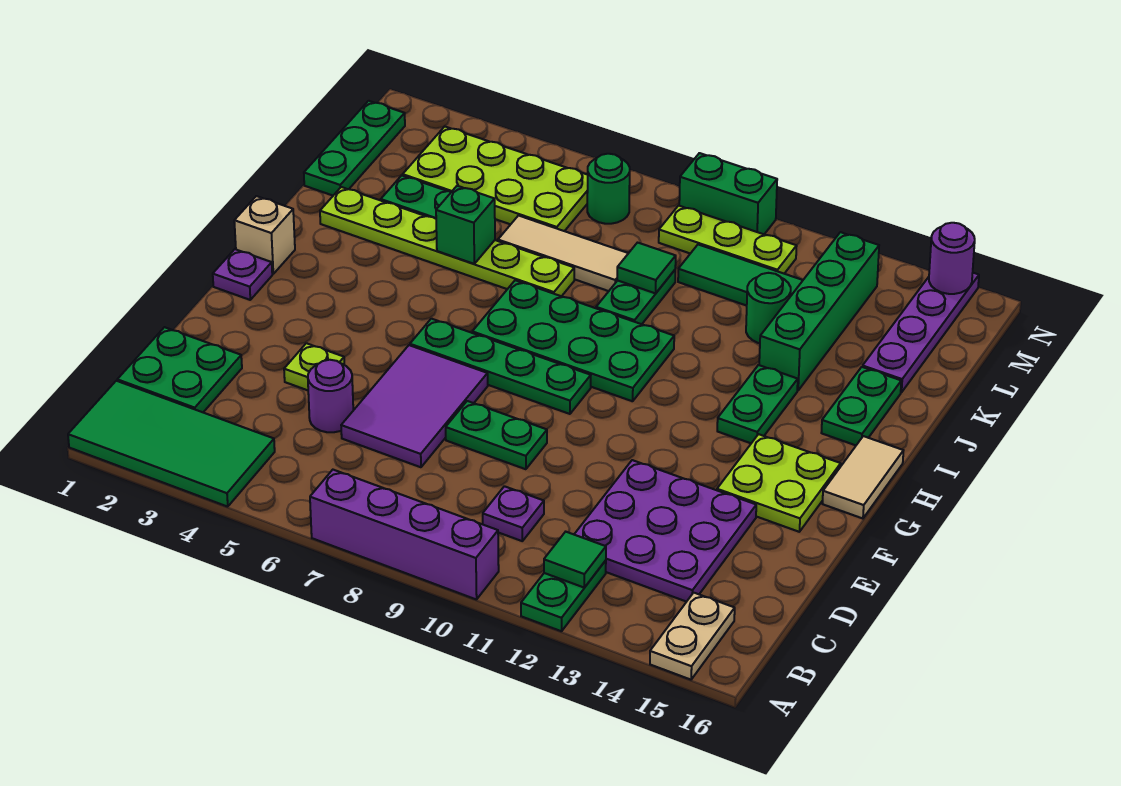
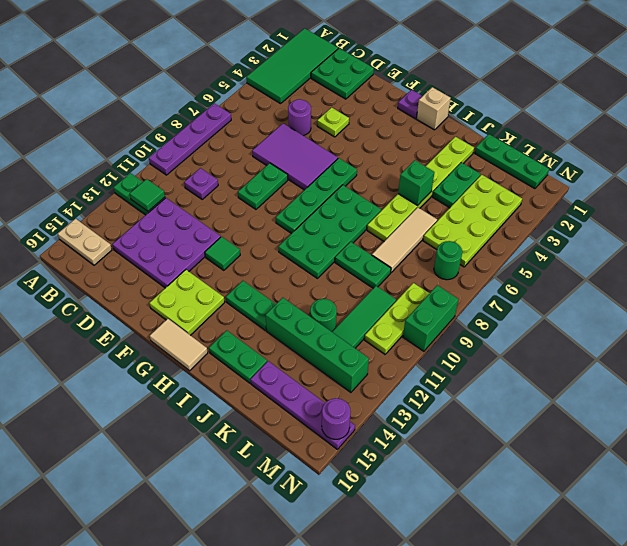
purple brick A7:A10 level 1 -> purple plate A7:A10 level 1
green tile K9 level 2 -> green tile F12 level 1

